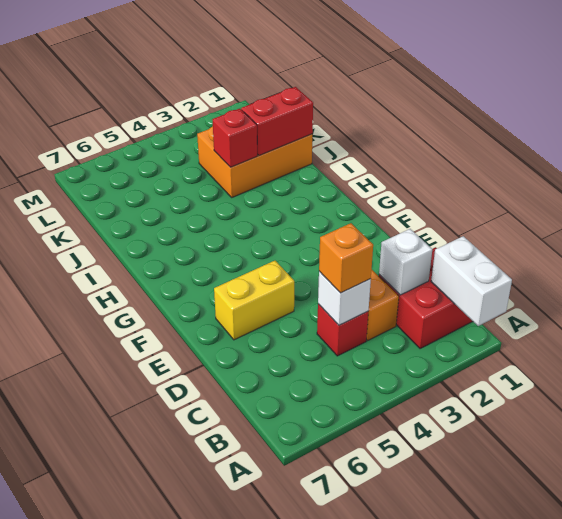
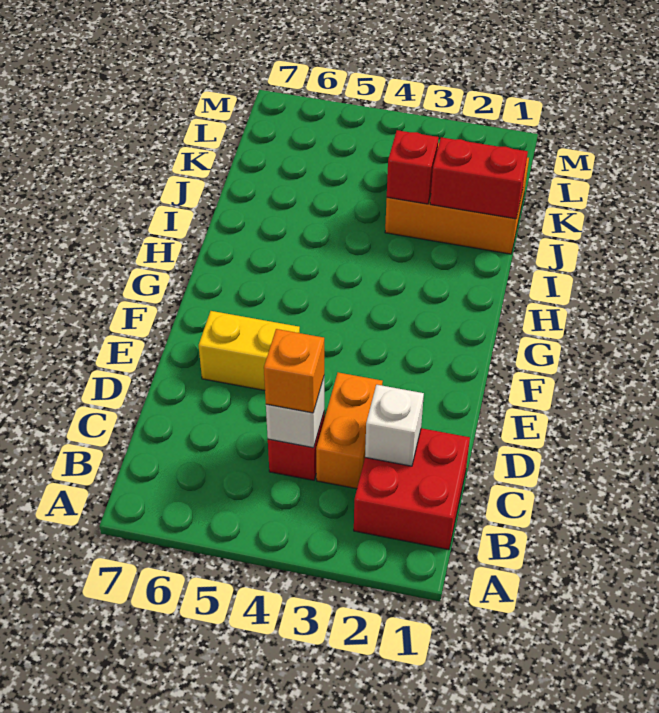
white brick A1:B1 level 2 -> none

